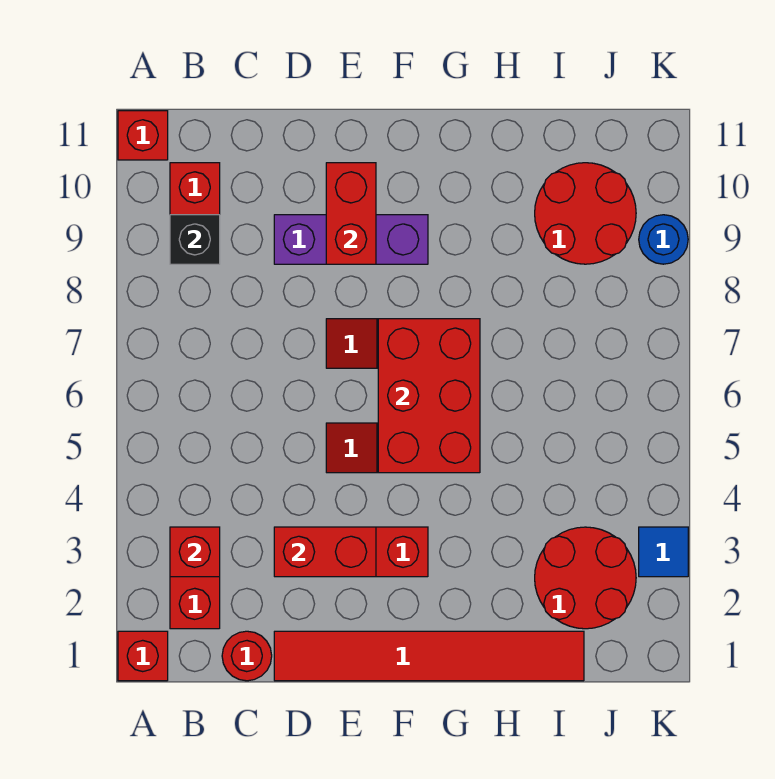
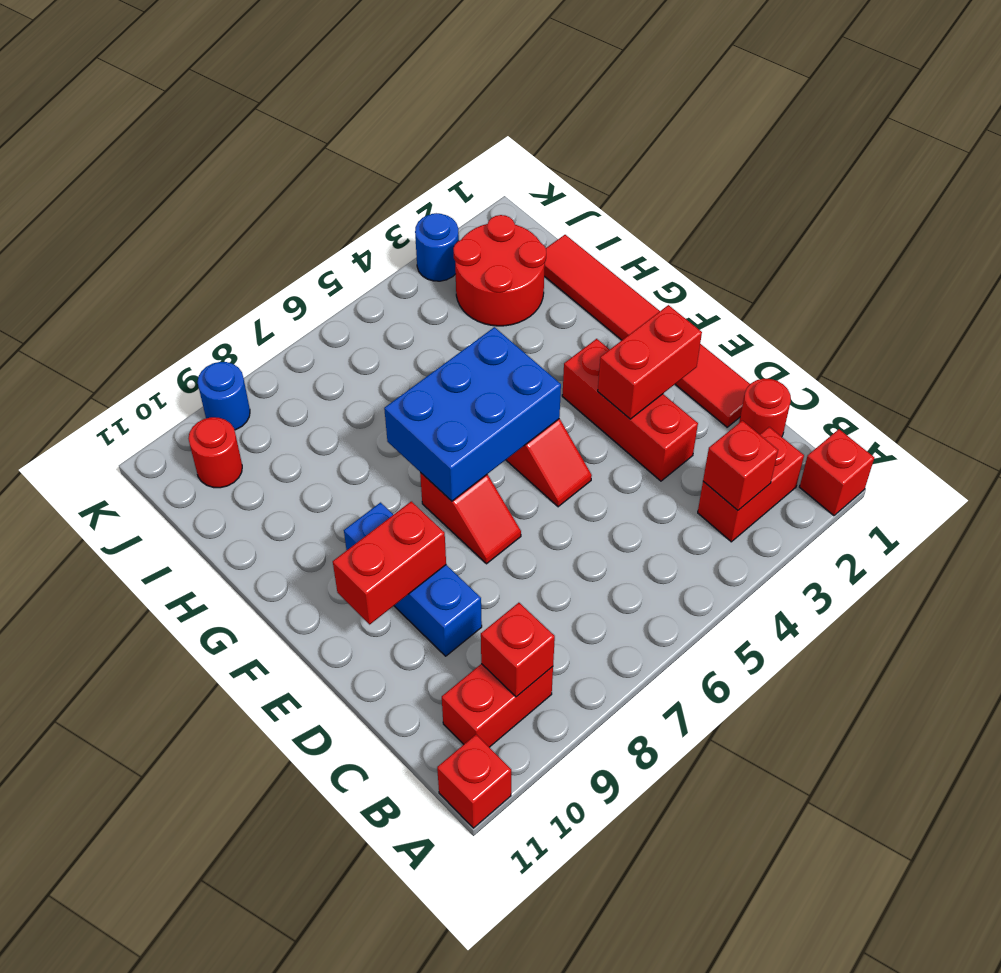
black brick B9 level 2 -> red brick B9 level 2
red brick D3:E3 level 2 -> red brick E2:E3 level 2
purple brick D9:F9 level 1 -> blue brick D9:F9 level 1
red brick F5:G7 level 2 -> blue brick F5:G7 level 2
red round brick I9:J10 level 1 -> red round brick J10 level 1
blue tile K3 level 1 -> blue round brick K3 level 1

